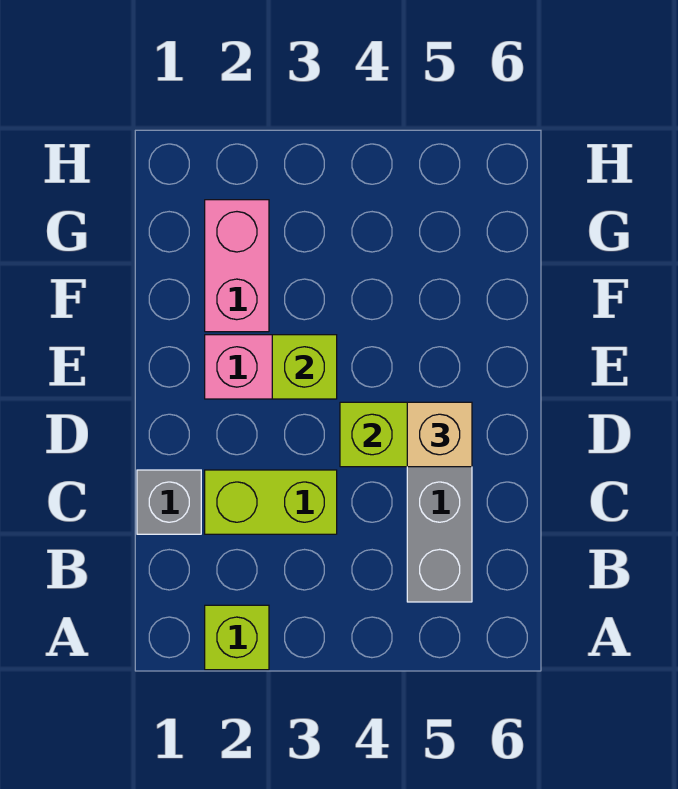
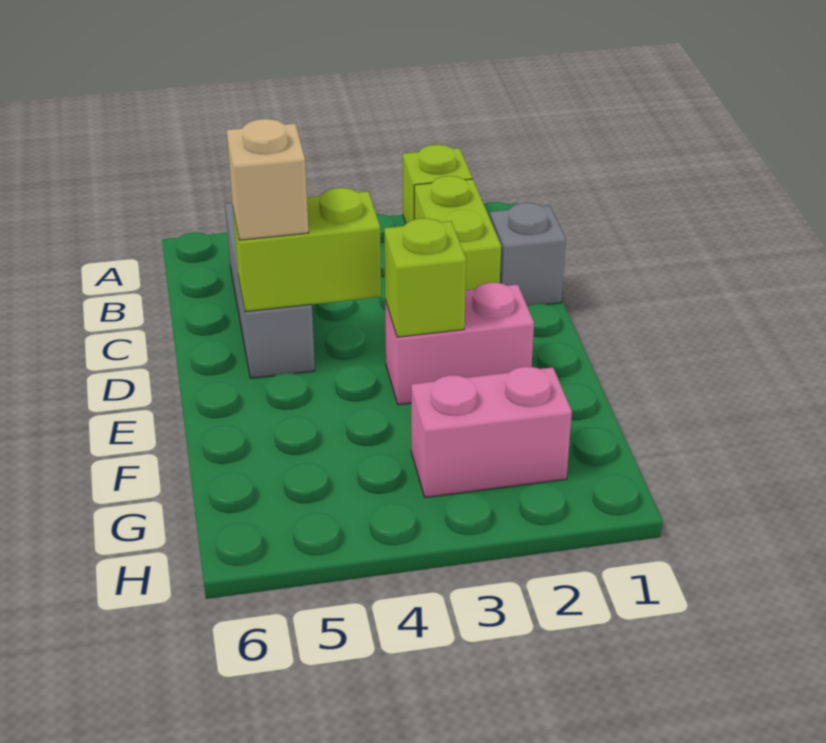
lime brick C2:C3 level 1 -> lime brick B2:C2 level 1
pink brick F2:G2 level 1 -> pink brick G2:G3 level 1

